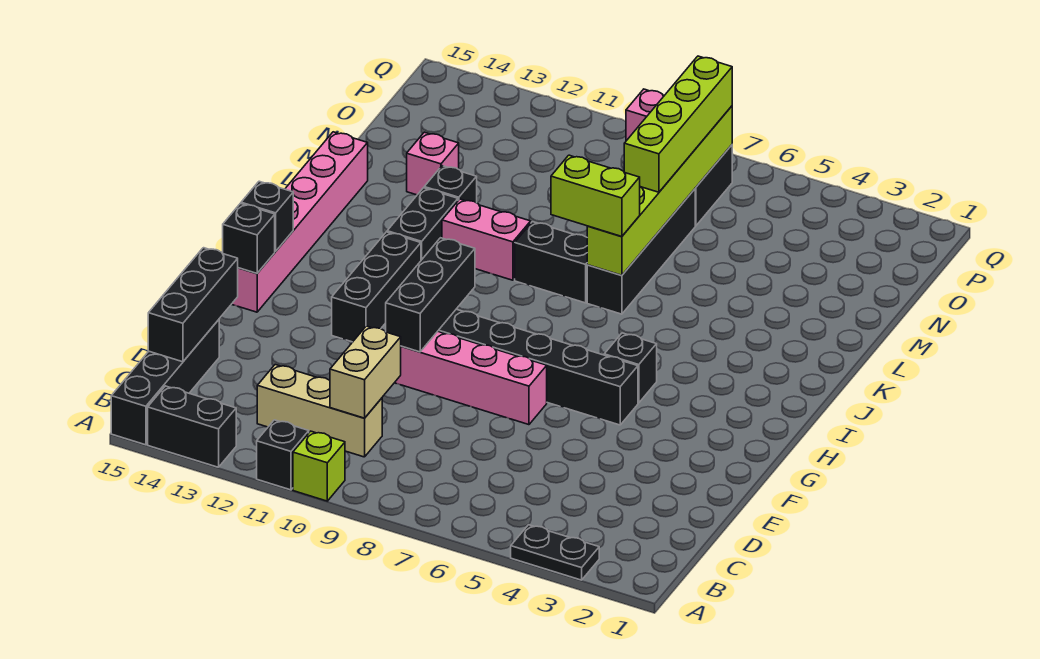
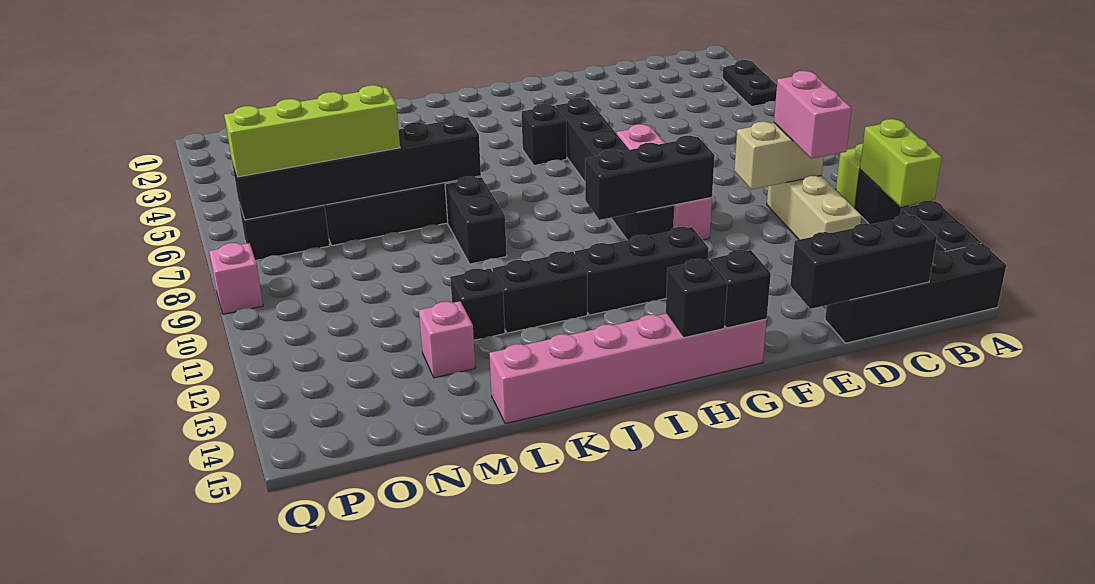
lime brick K7:P7 level 2 -> black brick K7:P7 level 2
lime brick K7:K8 level 3 -> lime brick A11:A12 level 2
pink brick K10:K11 level 1 -> pink brick C10:C11 level 3

